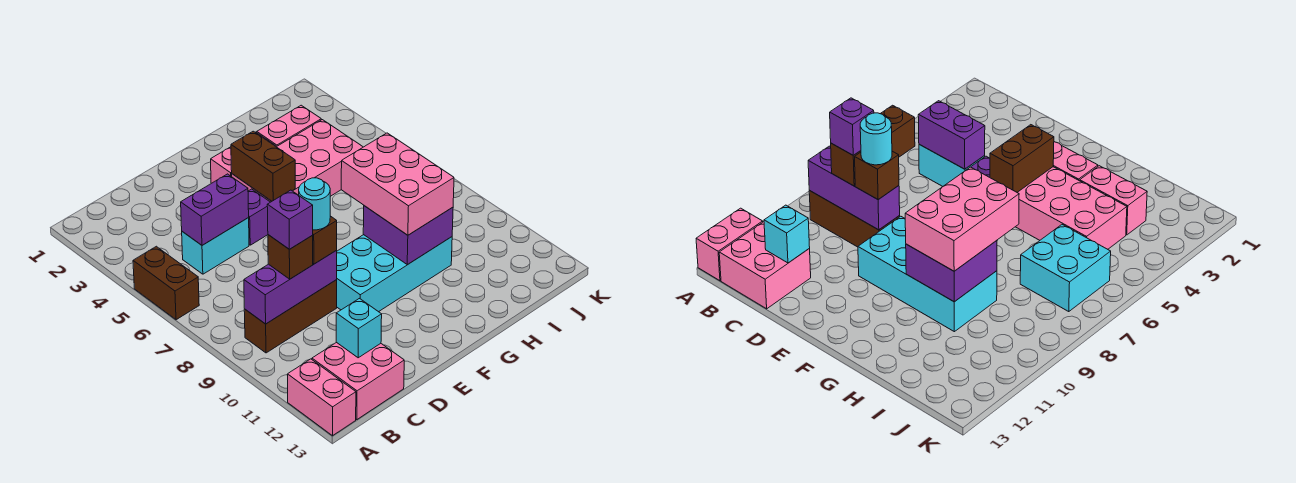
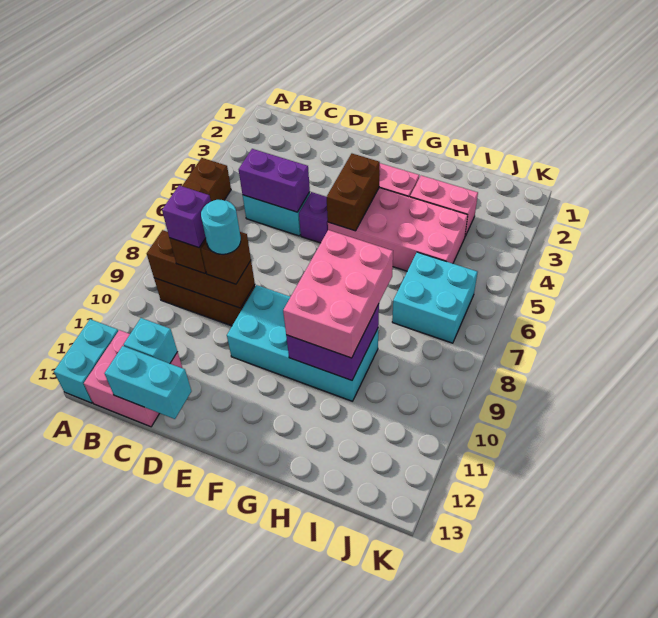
pink brick A12:A13 level 1 -> cyan brick A12:A13 level 1
purple brick B9:D9 level 2 -> brown brick B9:D9 level 2
none -> cyan brick C13:D13 level 2

